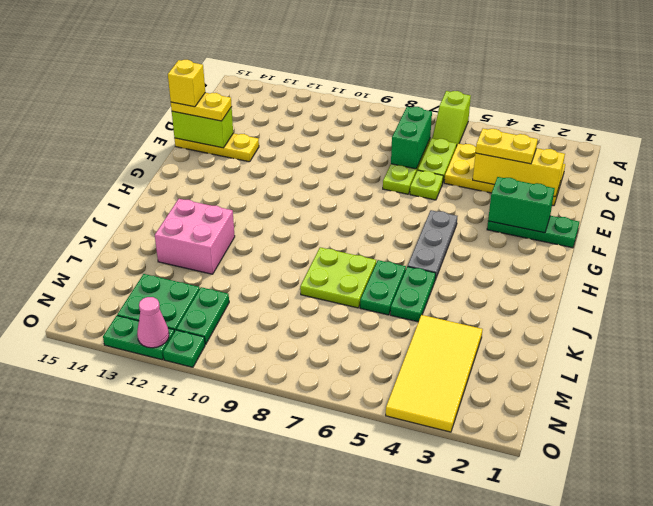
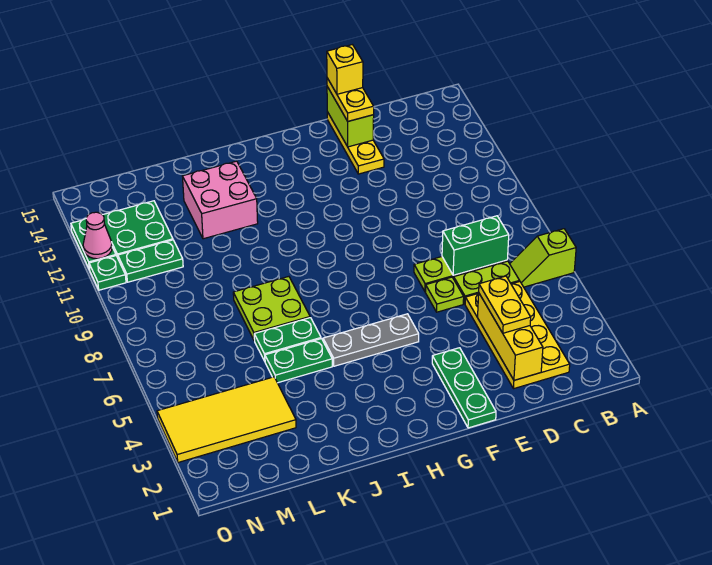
green brick F2:F3 level 2 -> none

